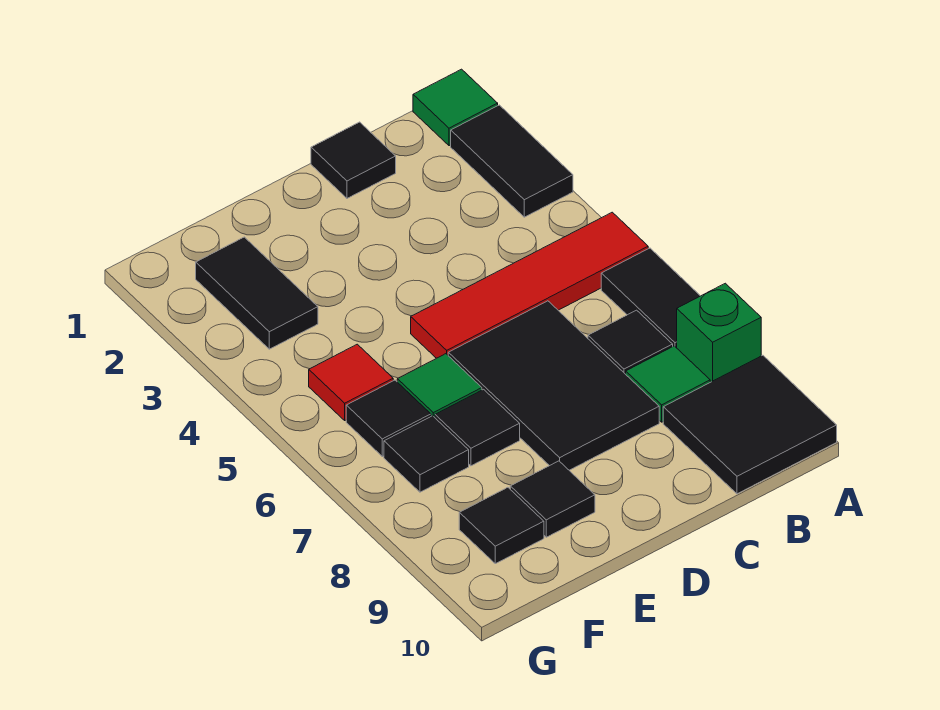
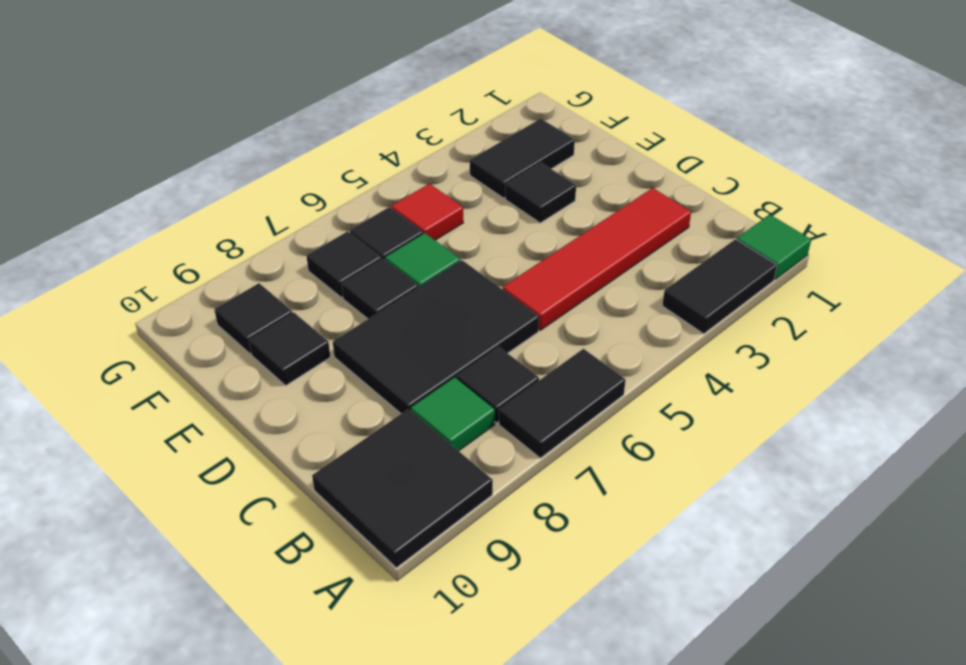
red tile A5:D5 level 1 -> red tile C2:C5 level 1
green brick A8 level 1 -> none
black tile C1 level 1 -> black tile E3 level 1

